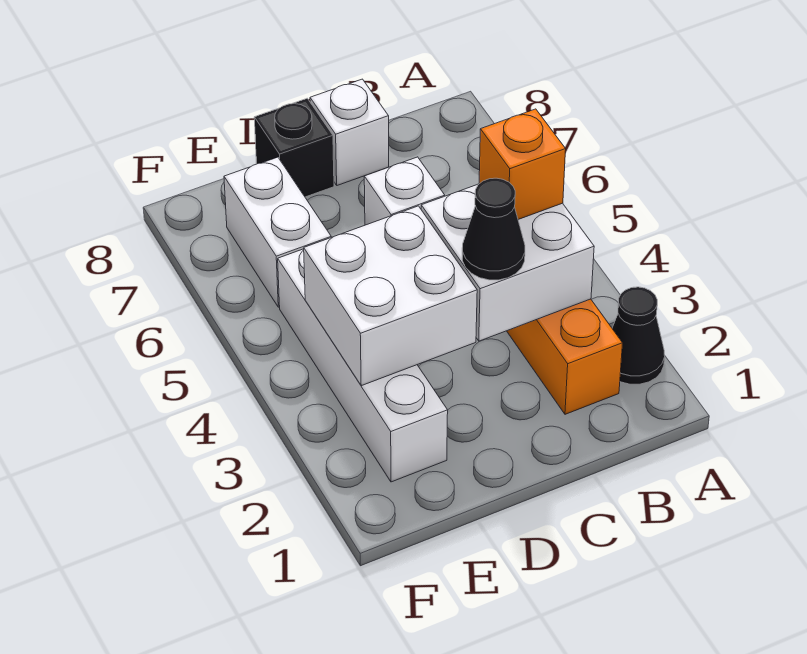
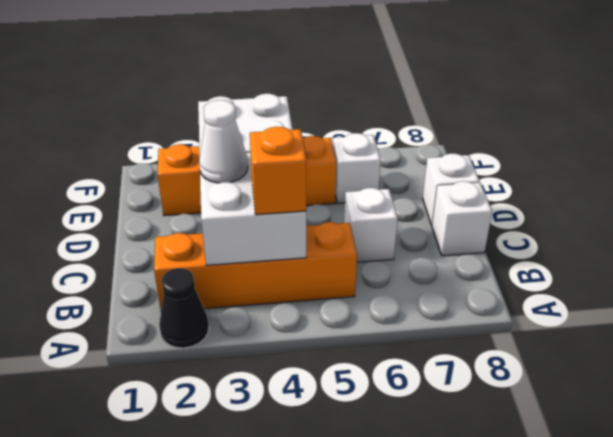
black cone C3 level 3 -> white cone C3 level 3
black brick D8 level 1 -> white brick D8 level 1
white brick E2:E5 level 1 -> orange brick E2:E5 level 1
white brick E6:E7 level 1 -> white brick E6 level 1

